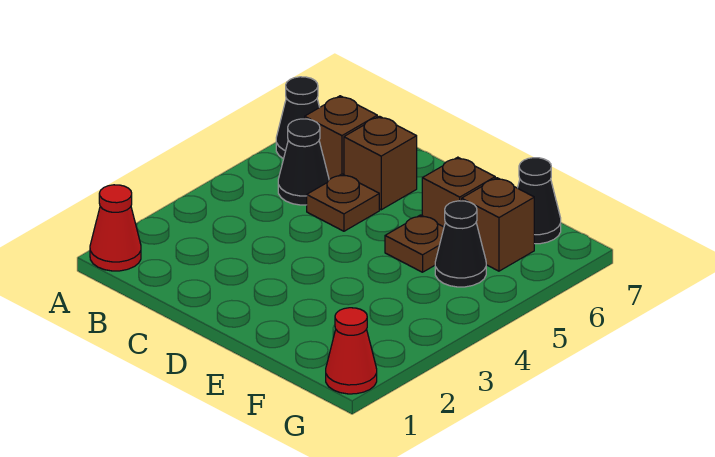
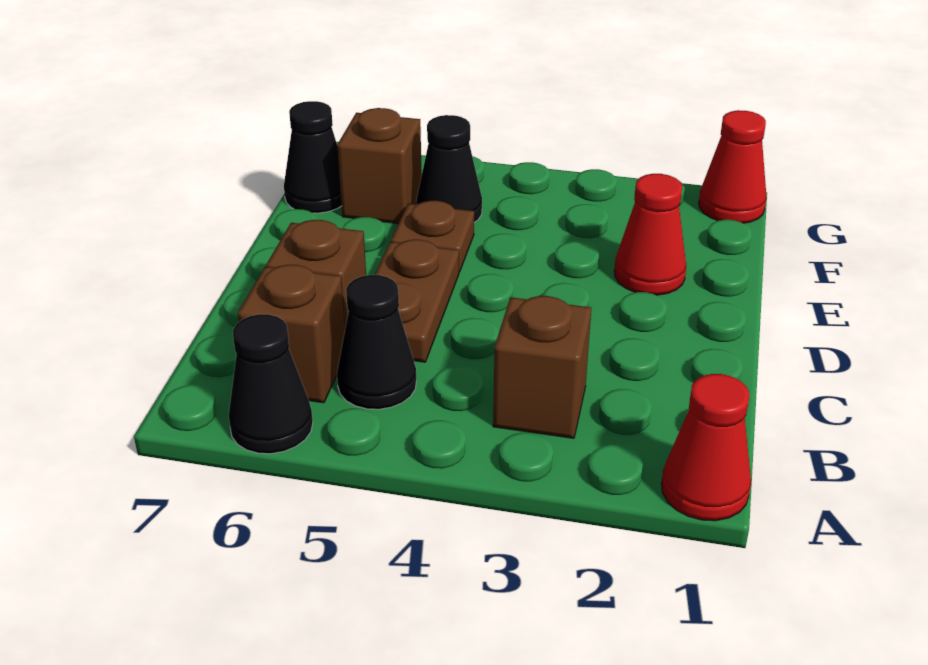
brown plate C5 level 1 -> brown plate C5:D5 level 1
none -> red cone E2 level 1
brown brick E6 level 1 -> brown brick B3 level 1

